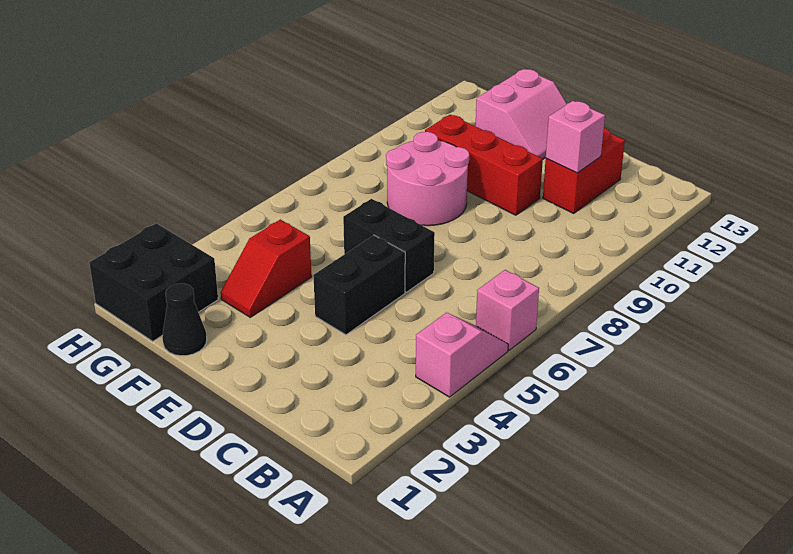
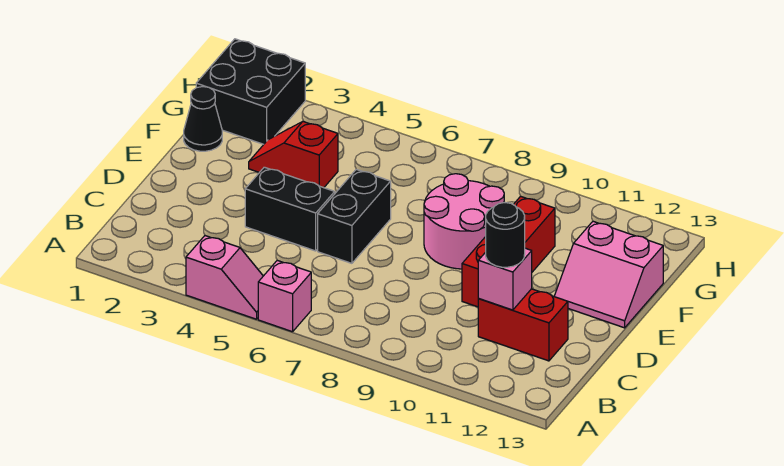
none -> black round brick C11 level 3

